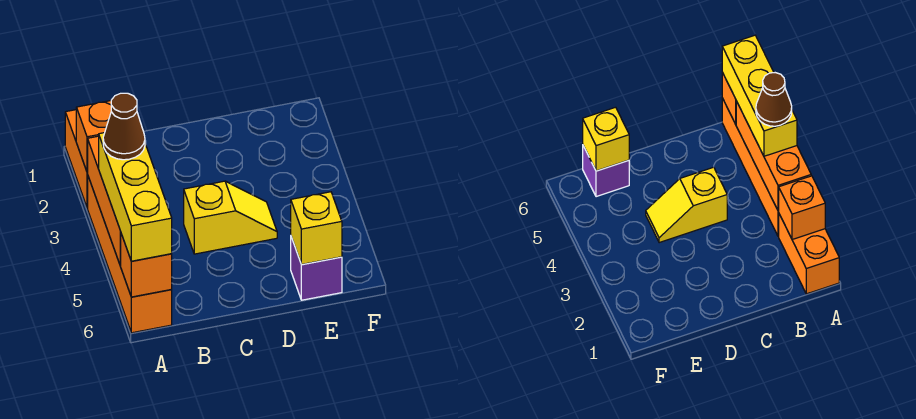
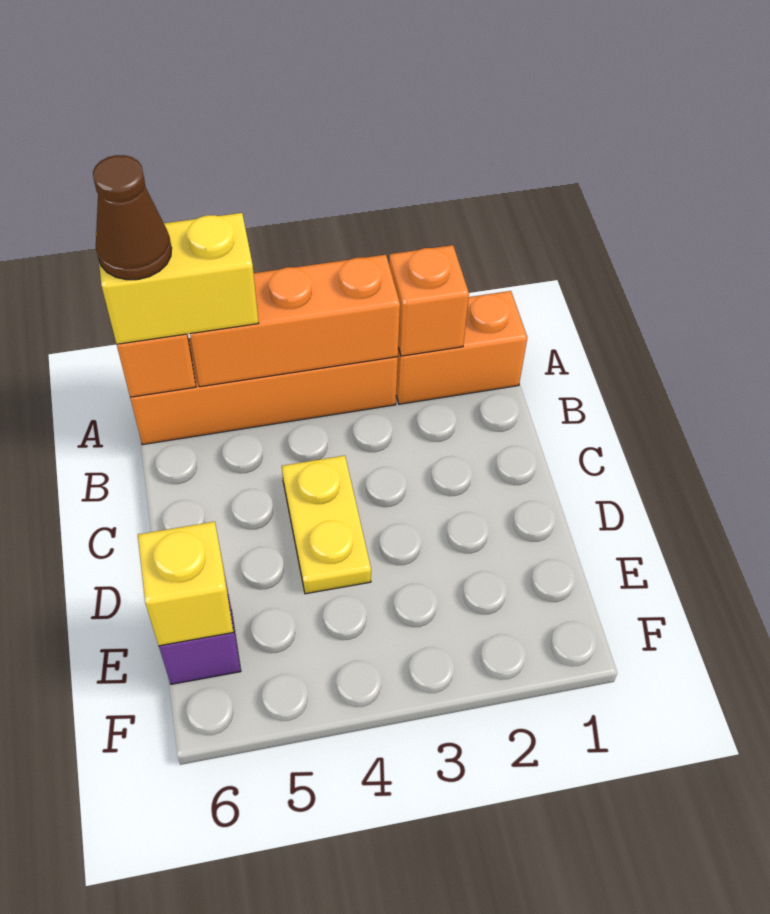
yellow brick A4:A6 level 3 -> yellow brick A5:A6 level 3
brown cone A4 level 4 -> brown cone A6 level 4
yellow slope C4:D4 level 1 top C -> yellow plate C4:D4 level 1

